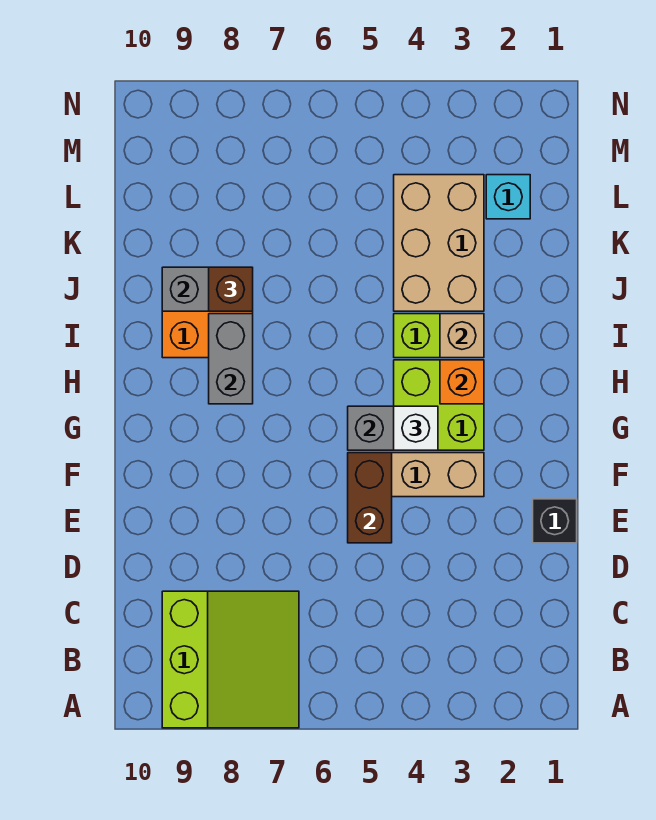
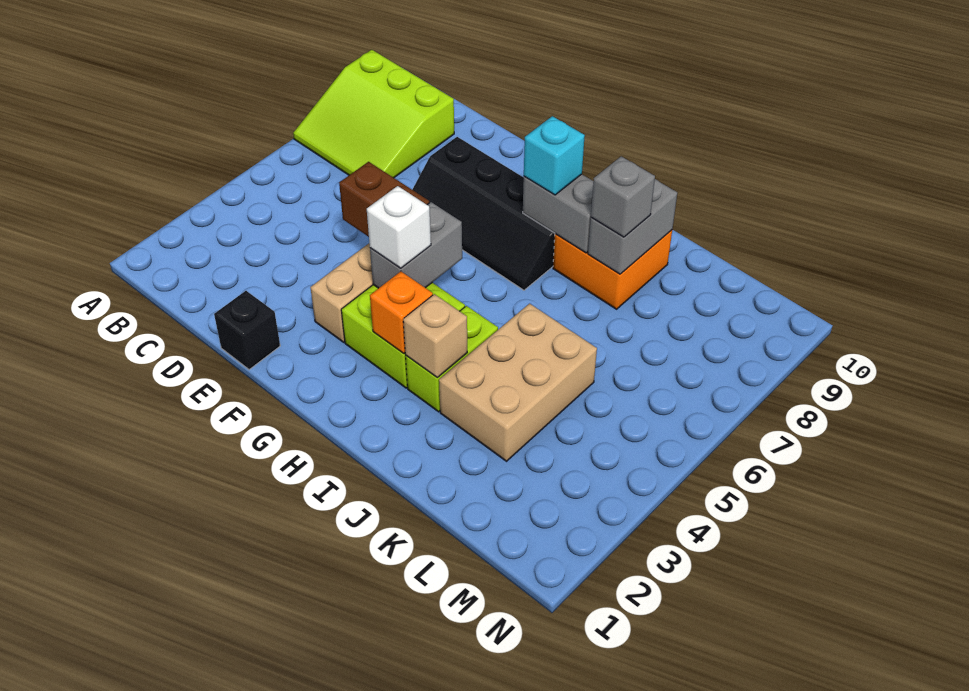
none -> black slope E7:H8 level 1 top 8
tan brick J3:L4 level 1 -> tan brick J3:K5 level 1
brown brick J8 level 3 -> grey brick J8 level 3
cyan brick L2 level 1 -> cyan brick H8 level 3

